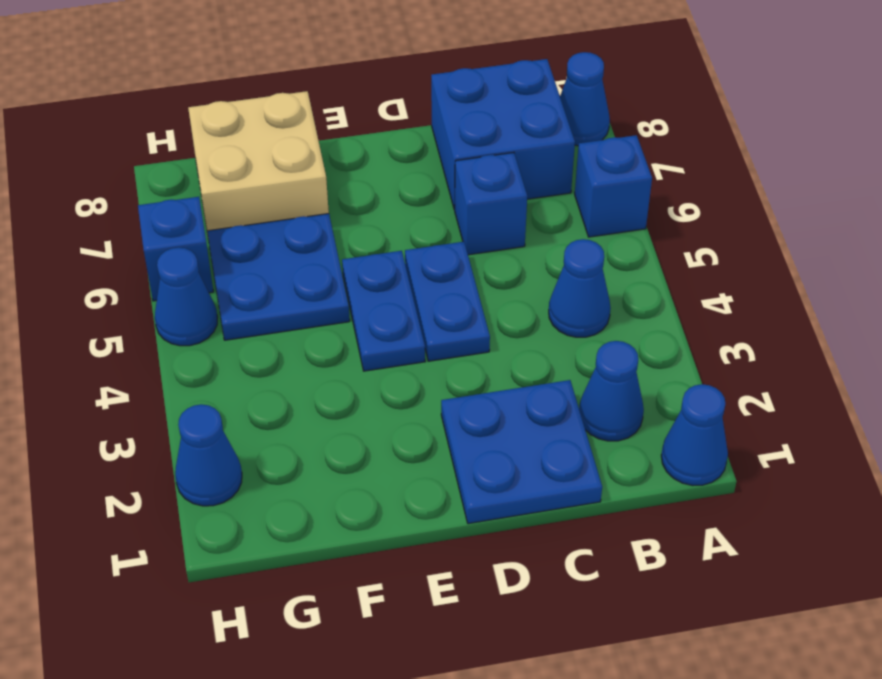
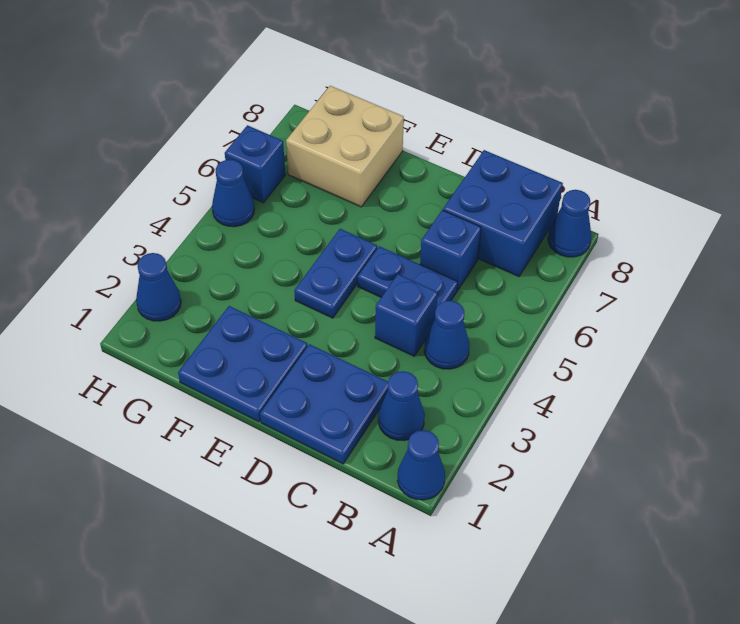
blue brick A6 level 1 -> blue brick C4 level 1
blue plate D4:D5 level 1 -> blue plate C5:D5 level 1
blue plate F5:G6 level 1 -> blue plate E1:F2 level 1

